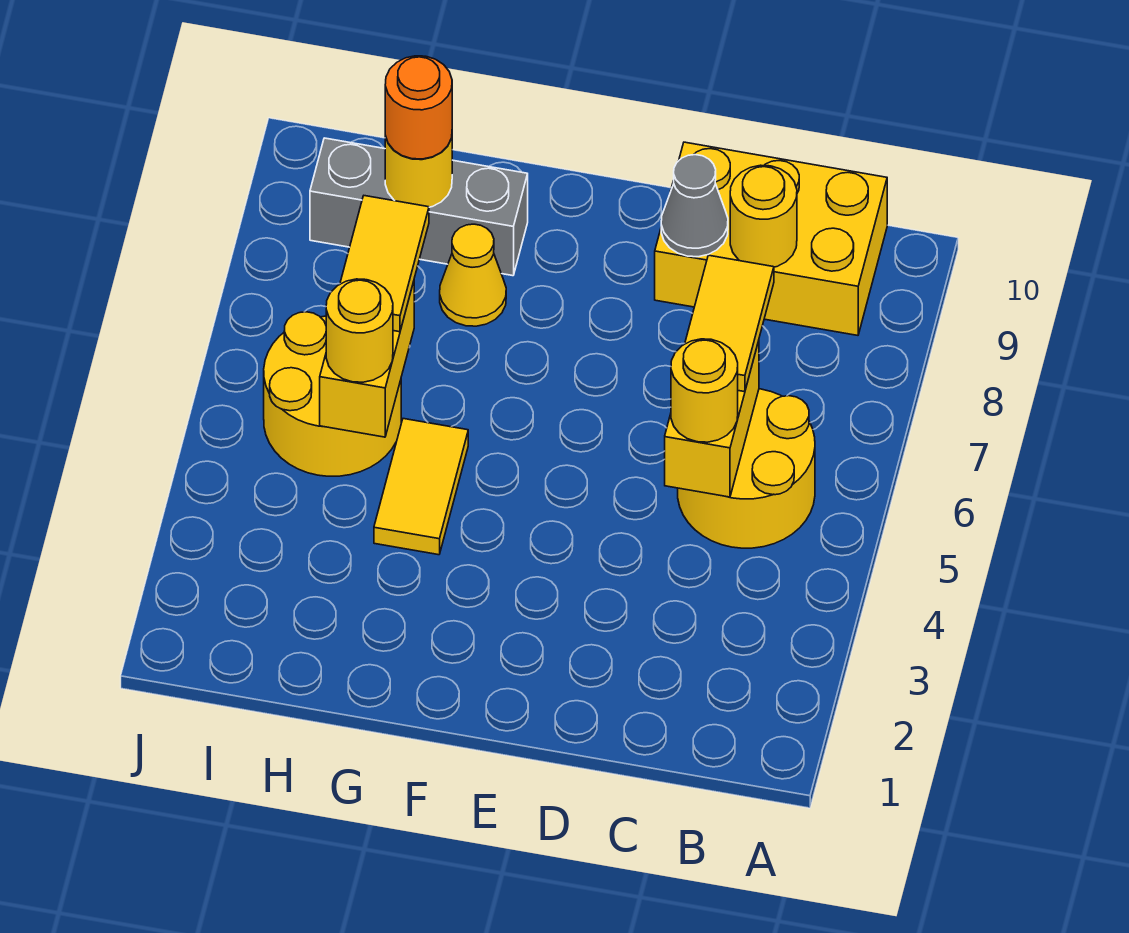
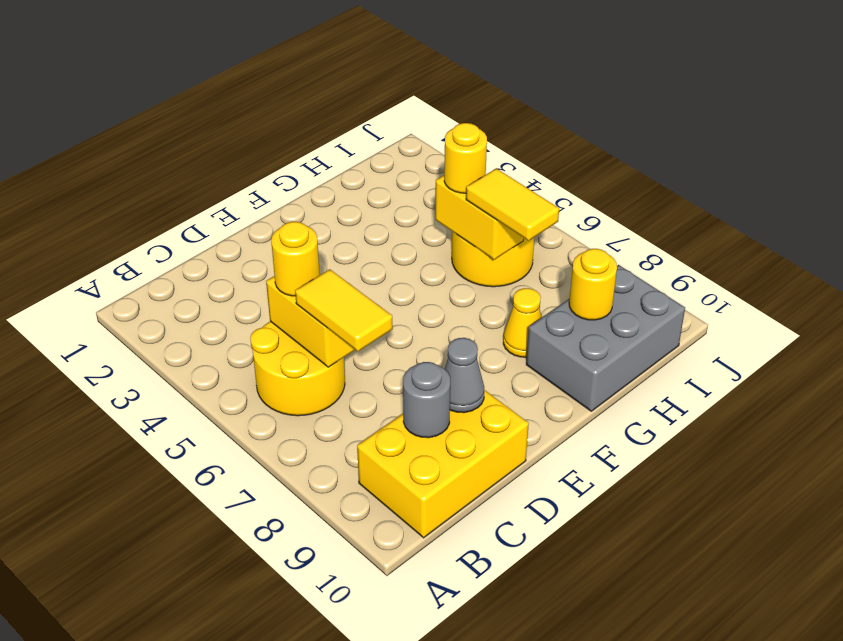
yellow round brick C9 level 2 -> grey round brick C9 level 2
yellow tile G4:G5 level 1 -> none
grey brick G9:I9 level 1 -> grey brick G9:I10 level 1
orange round brick H9 level 3 -> none

